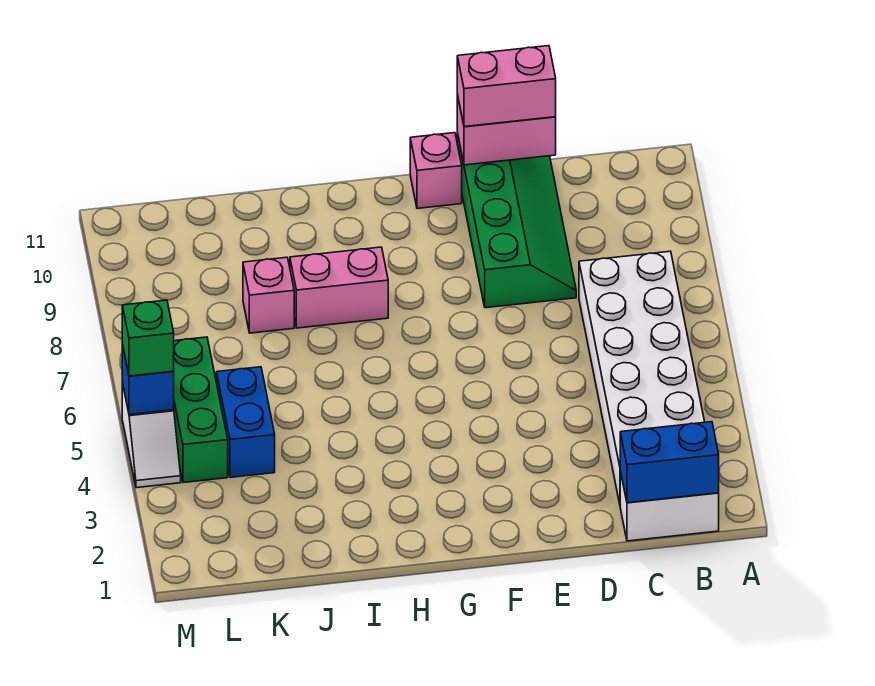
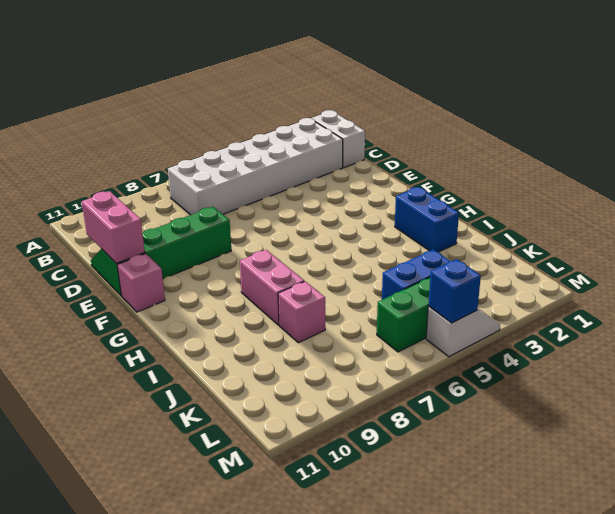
blue brick B1:C1 level 2 -> blue brick H2:I2 level 1
pink brick D11:E11 level 3 -> none
green brick M5 level 3 -> none

